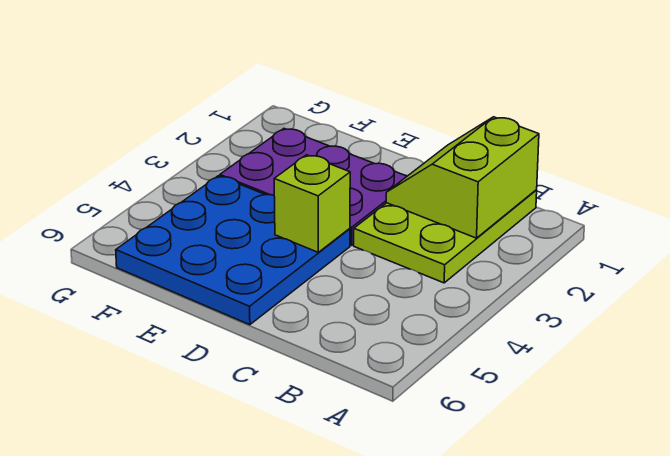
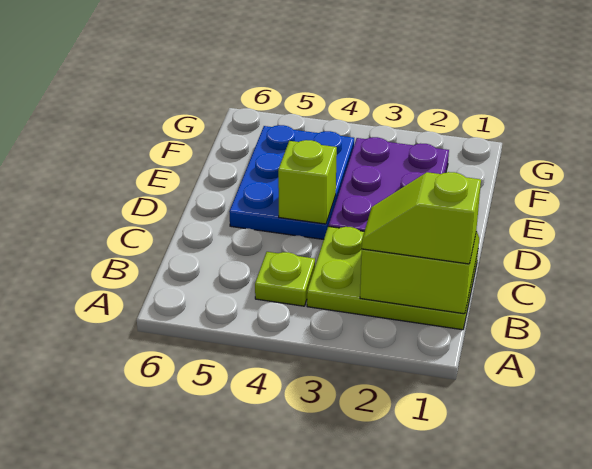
none -> lime slope B1:B2 level 3 top 1
none -> lime plate B4 level 1
blue plate D4:F6 level 1 -> blue plate D4:F5 level 1

